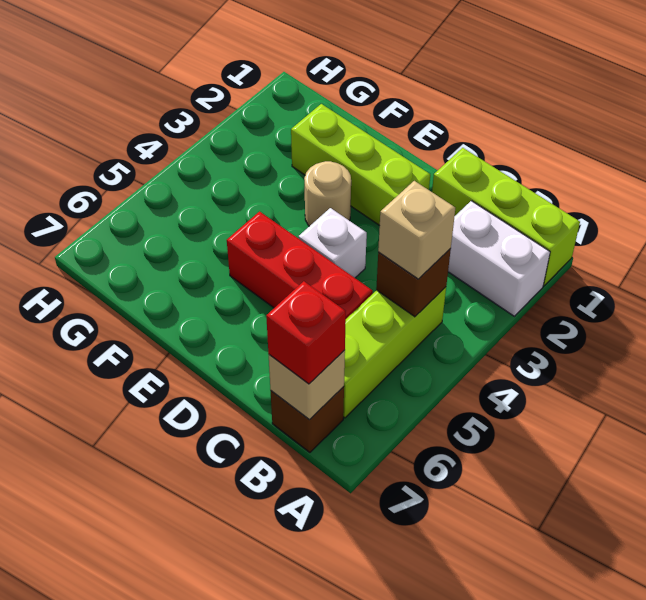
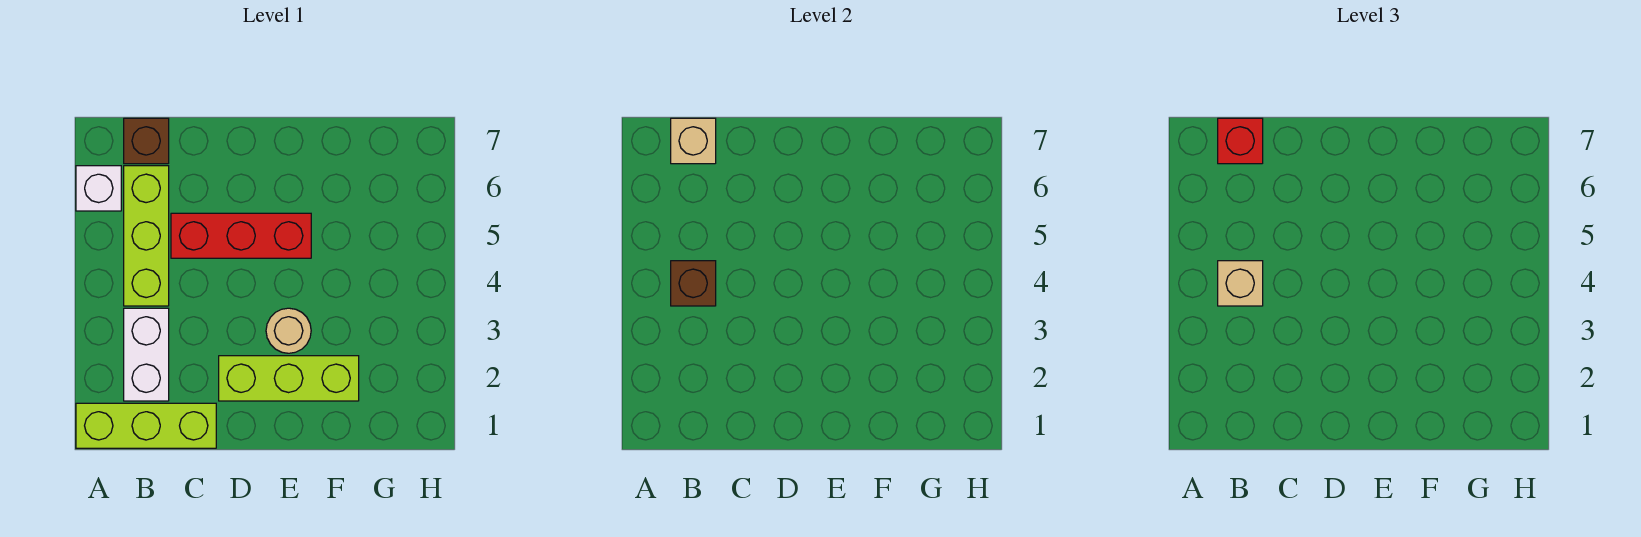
white brick A2:B2 level 1 -> white brick B2:B3 level 1
white brick D4 level 1 -> white brick A6 level 1

